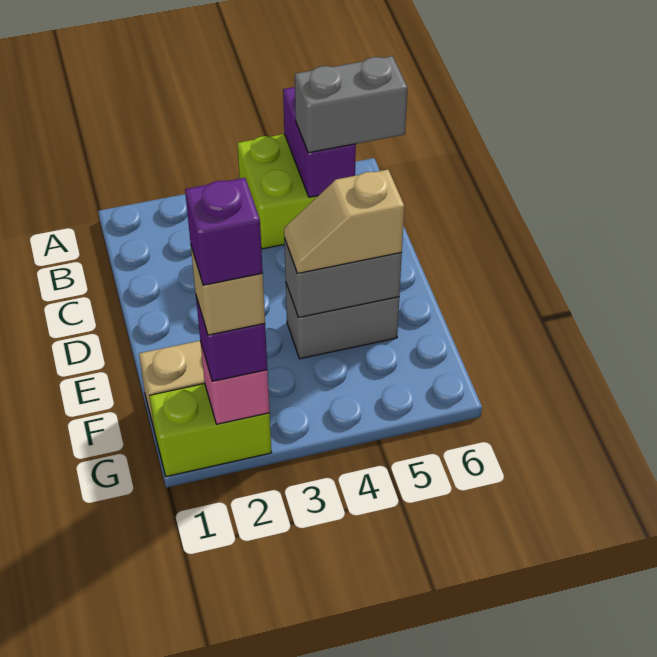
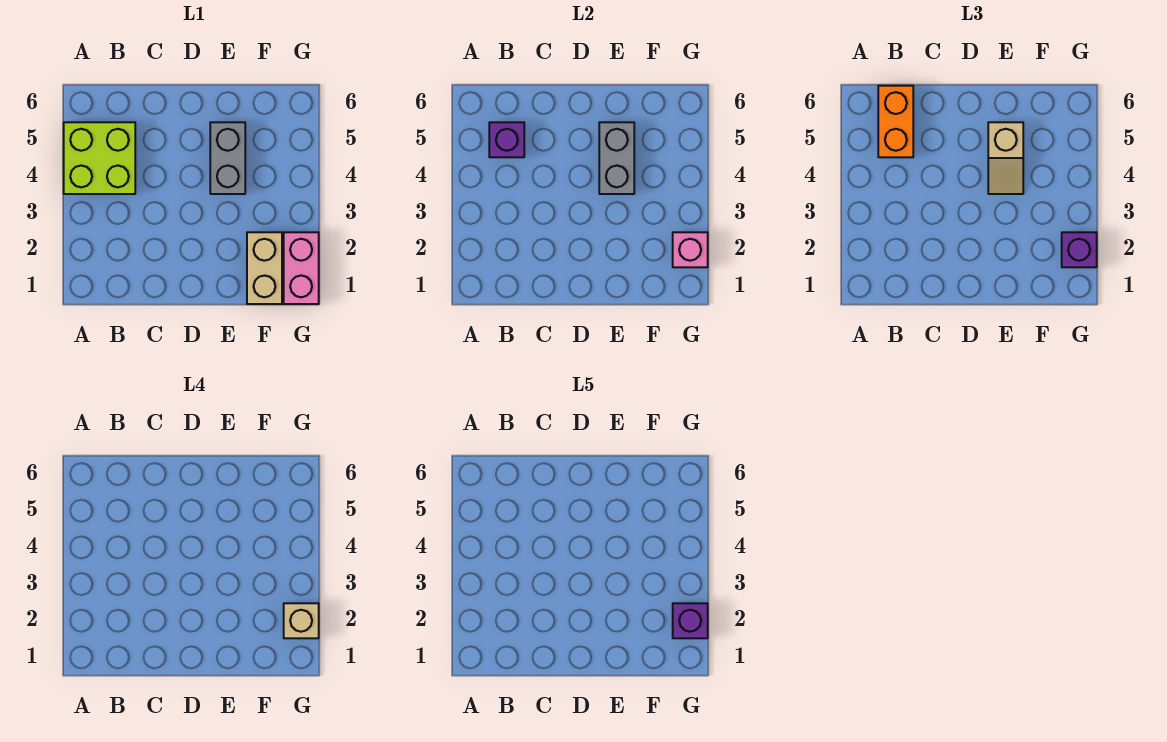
purple brick A5:B5 level 2 -> purple brick B5 level 2
grey brick B5:B6 level 3 -> orange brick B5:B6 level 3
lime brick G1:G2 level 1 -> pink brick G1:G2 level 1

